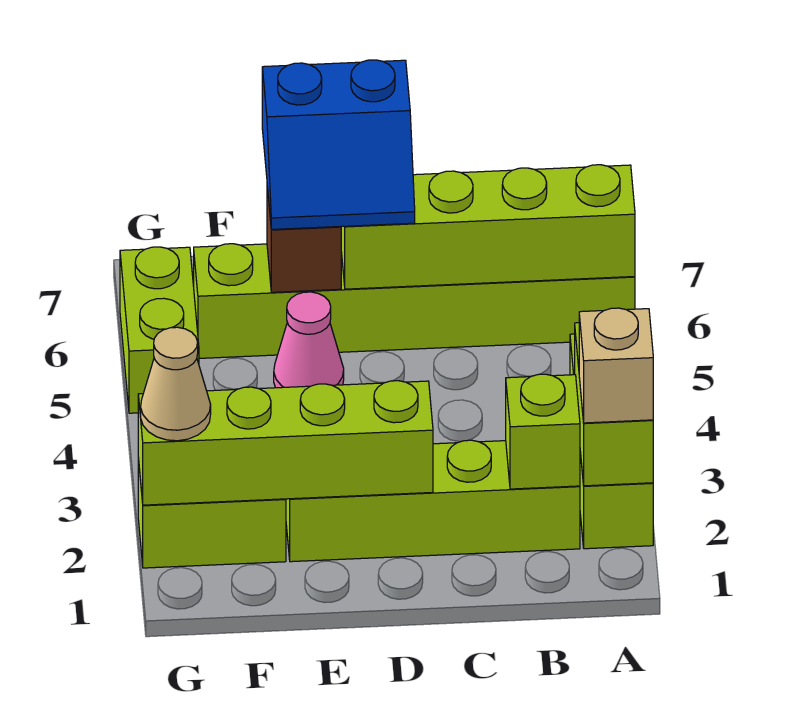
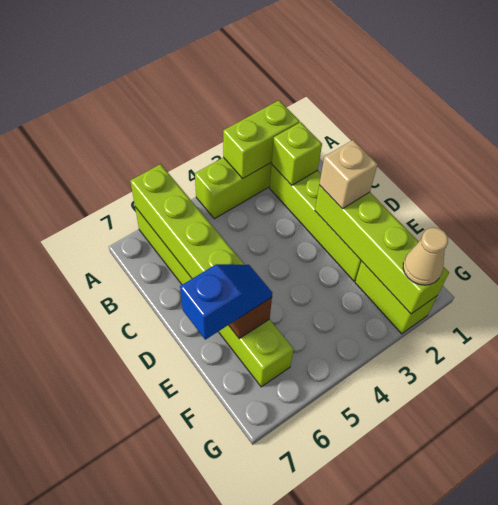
tan brick A2 level 3 -> tan brick D2 level 3
blue slope D6:E7 level 3 top 7 -> blue slope E6:E7 level 3 top 7
pink cone E5 level 1 -> none
lime brick G5:G6 level 1 -> none

